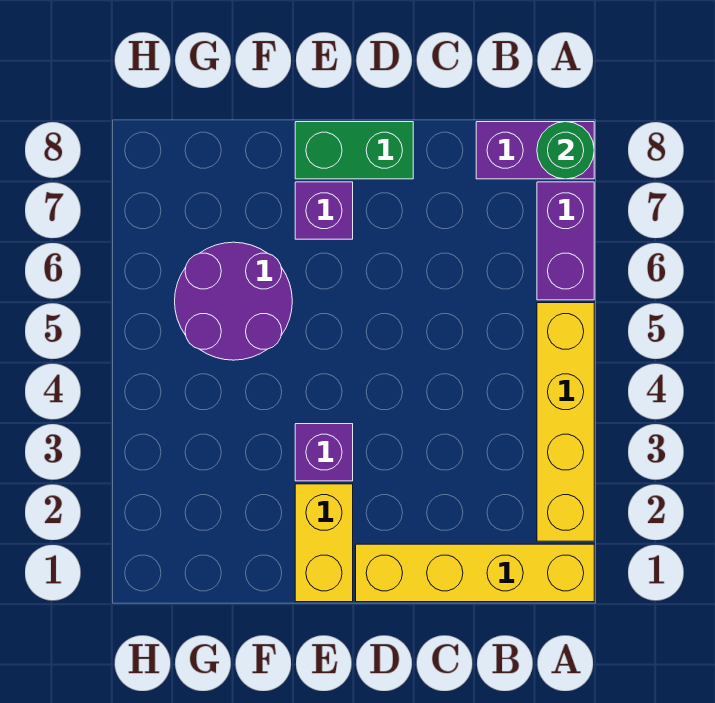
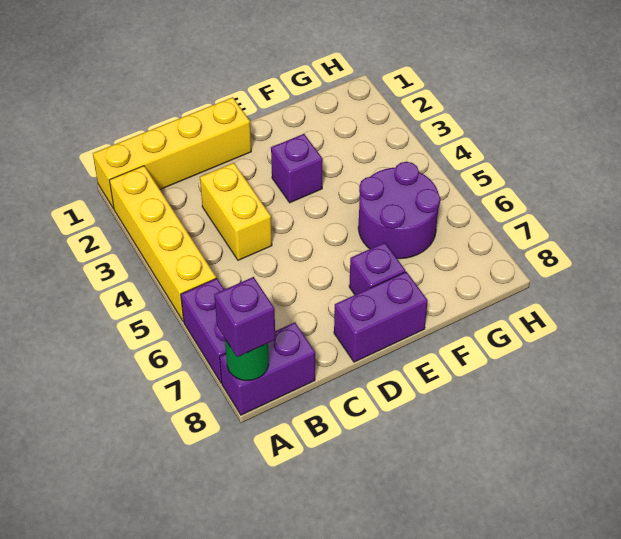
none -> purple brick A8 level 3
green brick D8:E8 level 1 -> purple brick D8:E8 level 1
yellow brick E1:E2 level 1 -> yellow brick C3:C4 level 1

